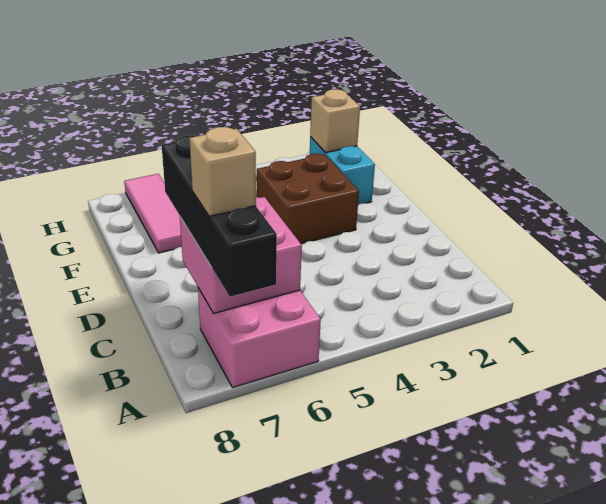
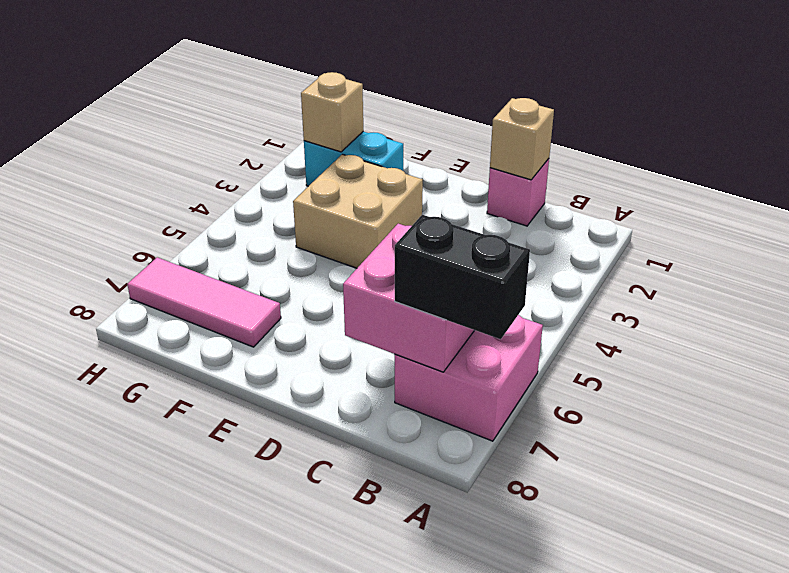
black brick A7:D7 level 3 -> black brick A7:B7 level 3
tan brick B7 level 4 -> tan brick C1 level 2
none -> pink brick C1 level 1
brown brick E3:F4 level 1 -> tan brick E3:F4 level 1

